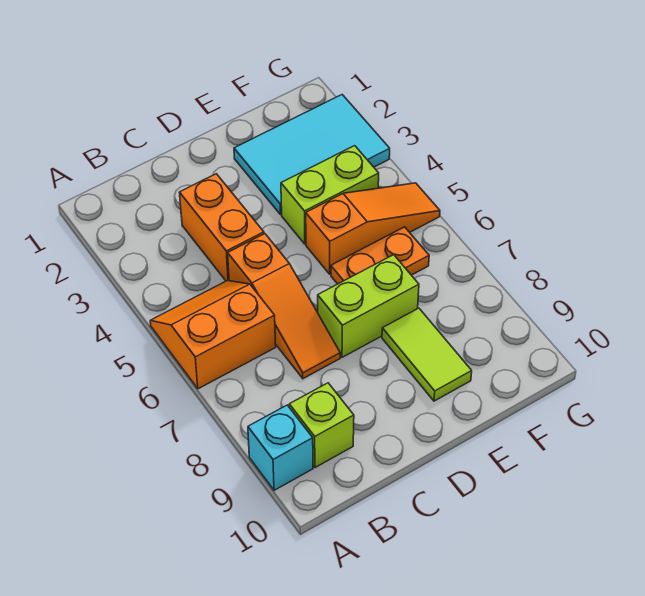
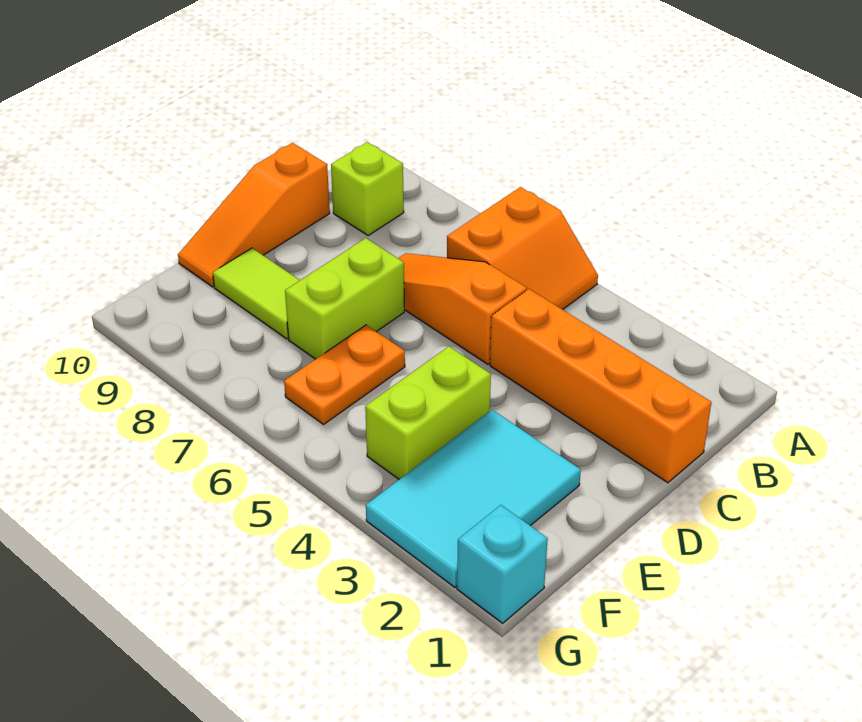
cyan brick A9 level 1 -> cyan brick G1 level 1
orange brick C3:C4 level 1 -> orange brick C1:C4 level 1
orange slope E5:G5 level 1 top E -> orange slope C10:E10 level 1 top C

